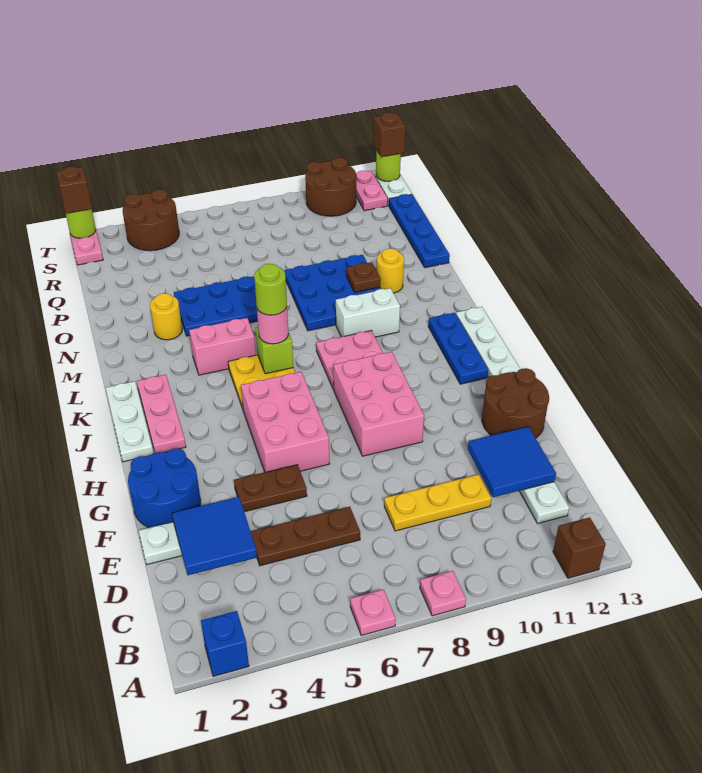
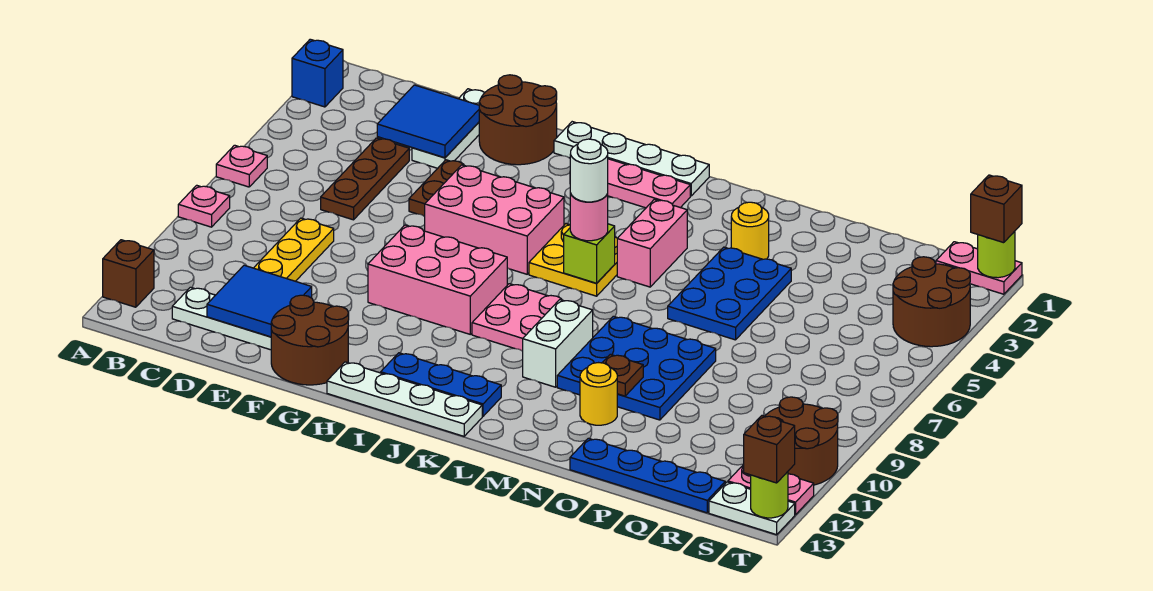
blue round brick F1:G2 level 1 -> brown round brick F1:G2 level 1
white plate I1:K1 level 1 -> white plate H1:K1 level 1
lime round brick K6 level 4 -> white round brick K6 level 4

